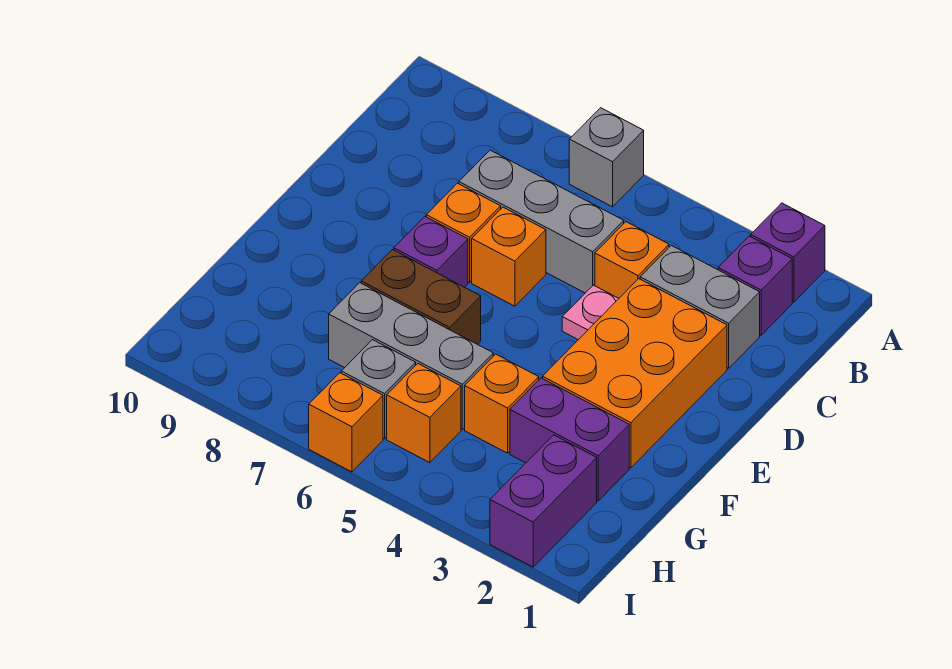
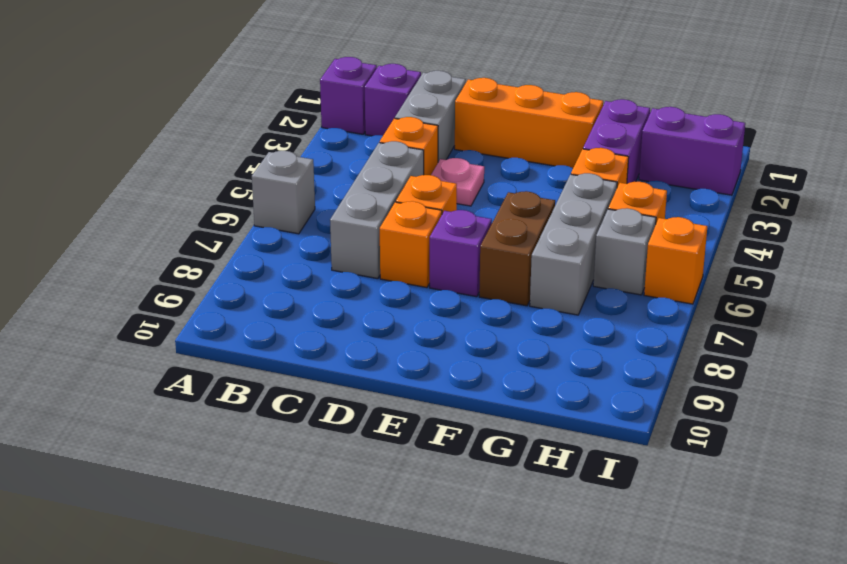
orange brick D2:F3 level 1 -> orange brick D2:F2 level 1

